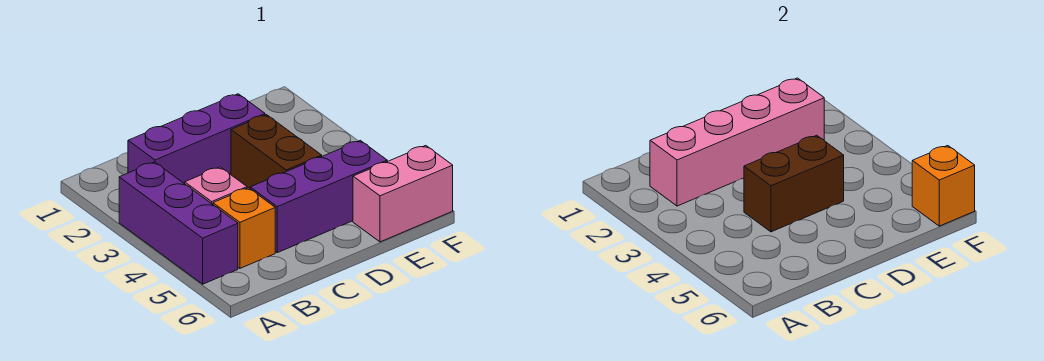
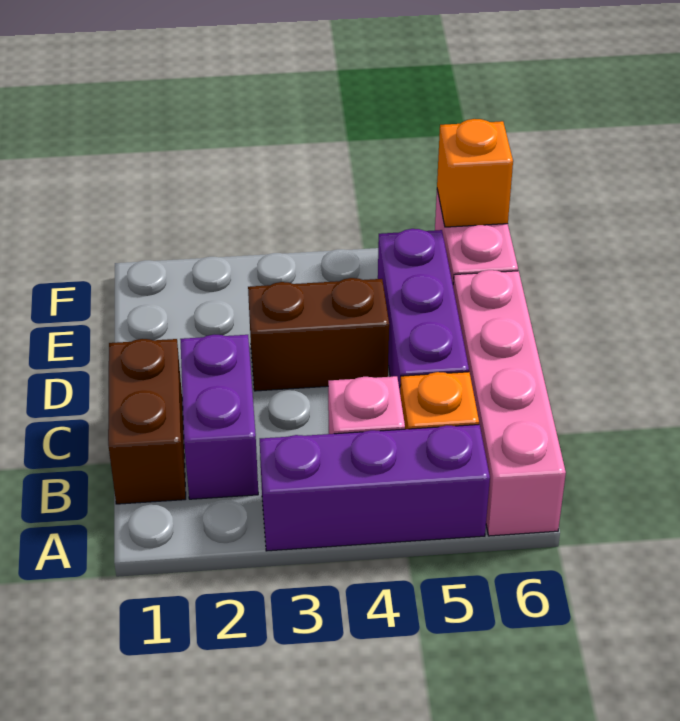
purple brick B2:D2 level 1 -> purple brick B2:C2 level 1
pink brick B2:E2 level 2 -> pink brick A6:D6 level 1
brown brick C4:D4 level 2 -> brown brick B1:C1 level 1

